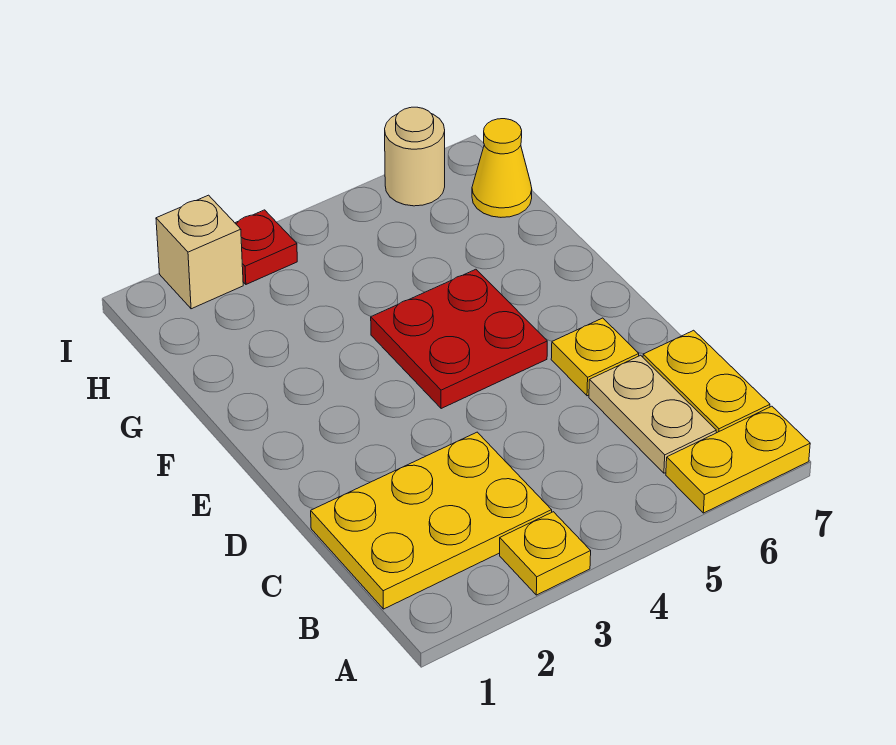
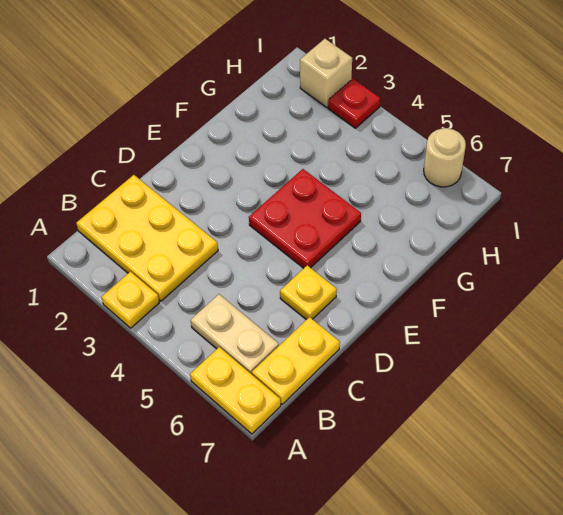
tan plate B6:C6 level 1 -> tan plate B5:B6 level 1
yellow cone H7 level 1 -> none

